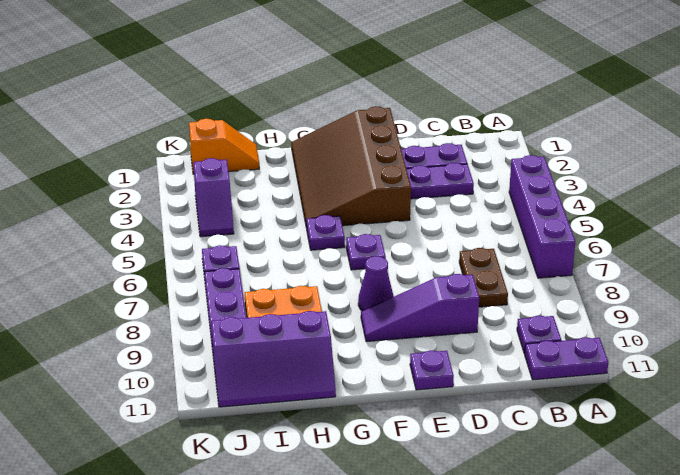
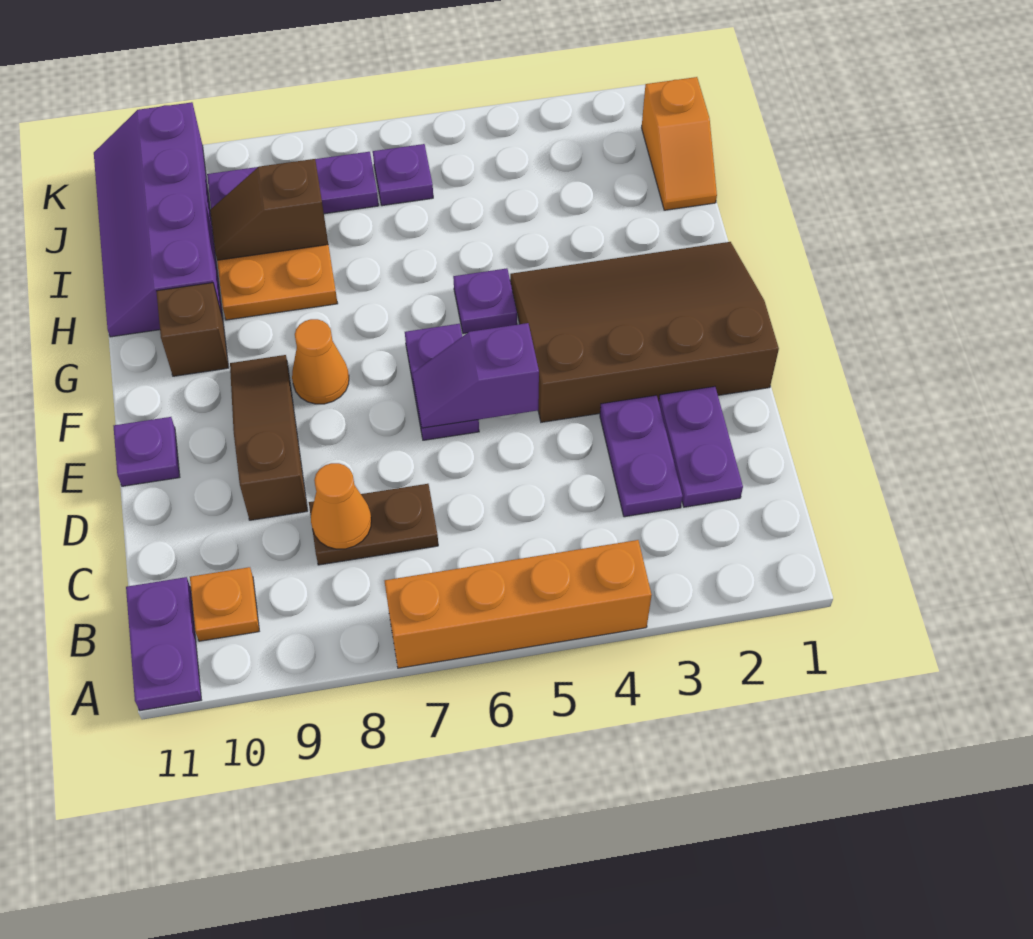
purple brick A4:A7 level 1 -> orange brick A4:A7 level 1
purple plate B10 level 1 -> orange plate B10 level 1
none -> orange cone C8 level 2
purple slope D9:F9 level 1 top D -> brown slope D9:F9 level 1 top D
purple plate F6 level 1 -> purple plate E6:F6 level 1
purple cone F8 level 1 -> orange cone F8 level 1
none -> brown brick G10 level 1
purple slope H10:J11 level 1 top 10 -> purple slope H10:K11 level 1 top 10
none -> brown slope I8:I9 level 2 top 8
purple slope J3:J4 level 1 top 3 -> purple slope E5:E6 level 2 top 5

